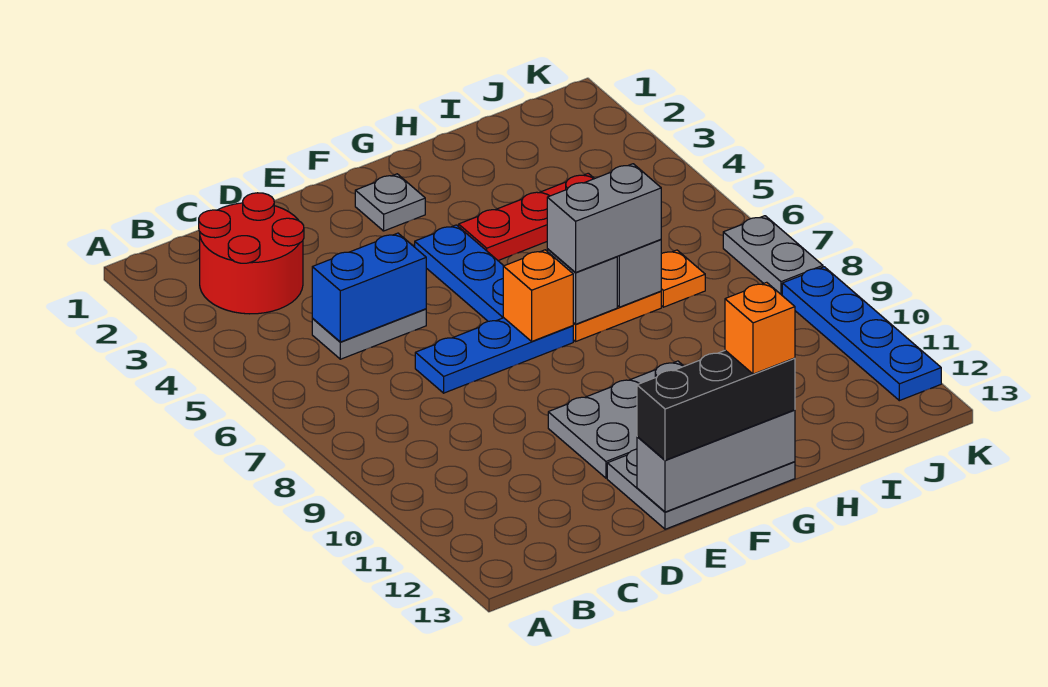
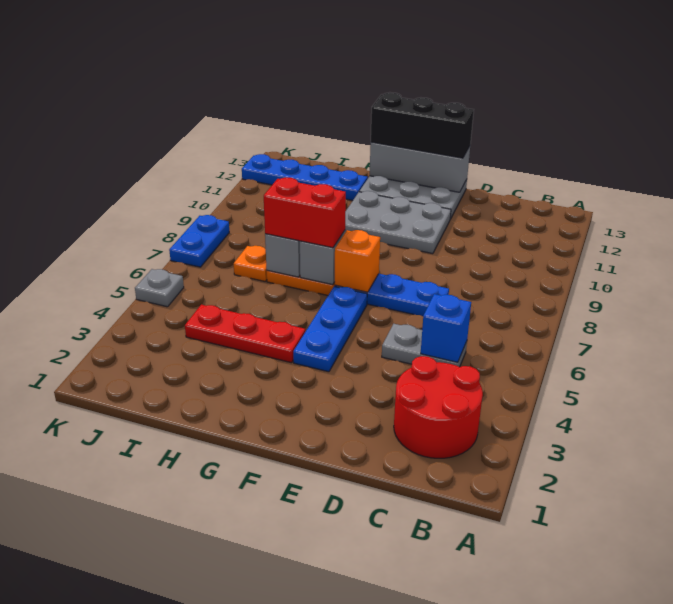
blue brick C5:D5 level 2 -> blue brick C5 level 2
grey plate F2 level 1 -> grey plate K5 level 1
grey brick G7:H7 level 3 -> red brick G7:H7 level 3
orange brick G13 level 4 -> none
grey plate K7:K8 level 1 -> blue plate K7:K8 level 1
blue plate K9:K12 level 1 -> blue plate H12:K12 level 1

